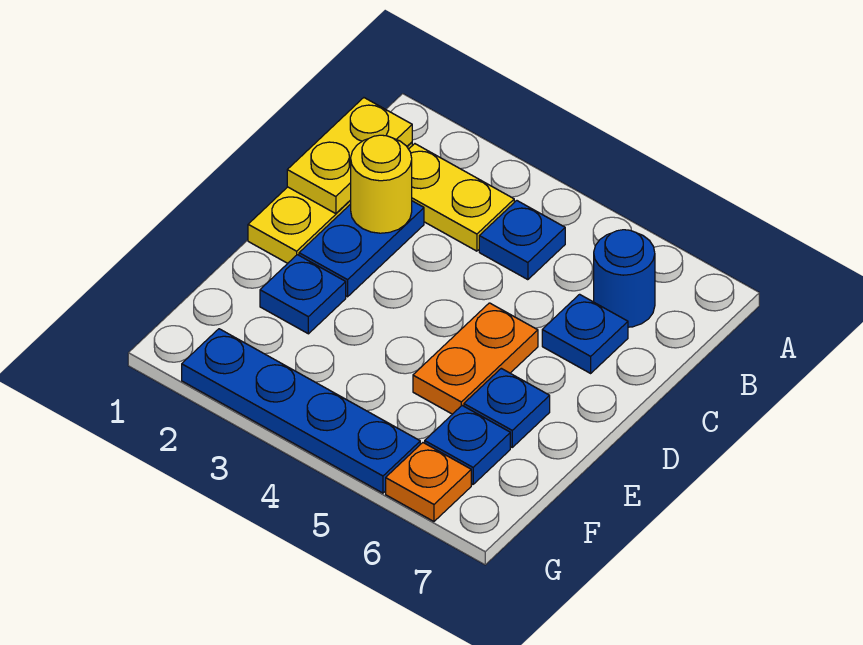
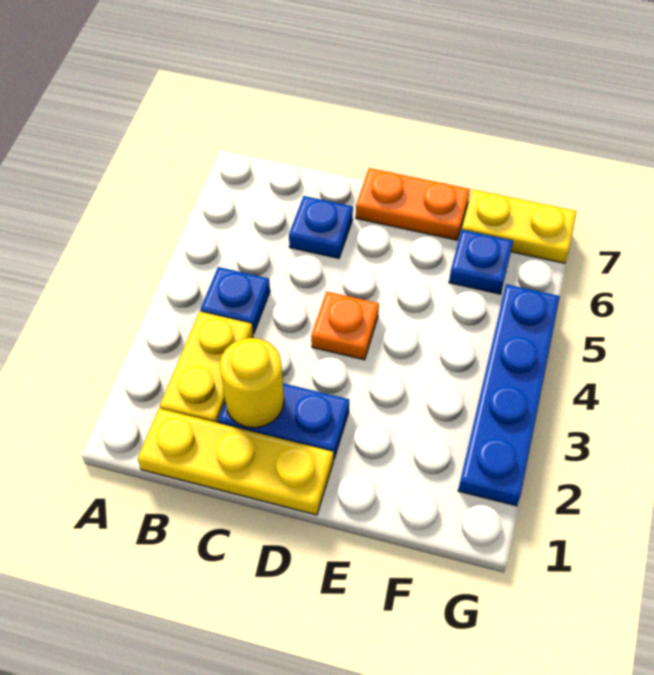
yellow plate B1:C1 level 2 -> yellow plate F7:G7 level 1
blue round brick B6 level 1 -> none
orange plate D5:E5 level 1 -> orange plate D7:E7 level 1
blue plate E2 level 1 -> none
blue plate E6 level 1 -> none
orange plate G6 level 1 -> orange plate D4 level 1

